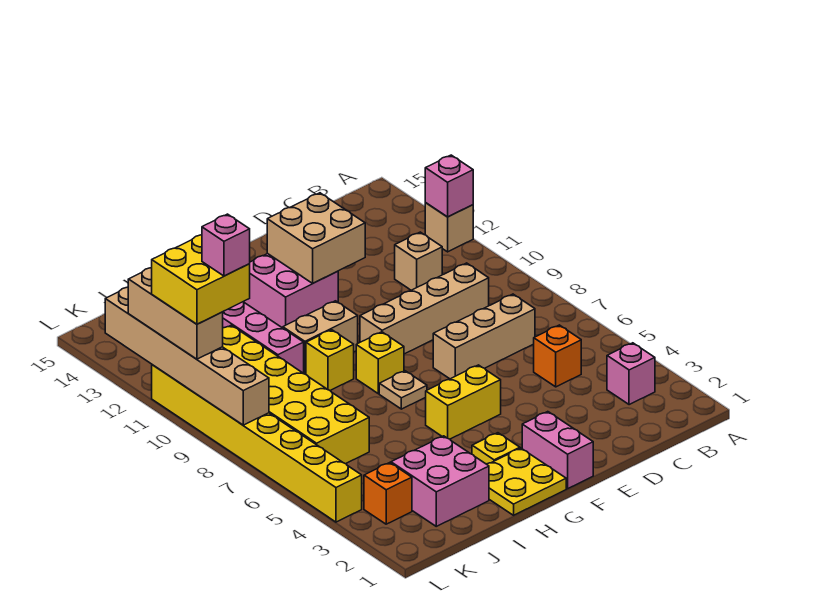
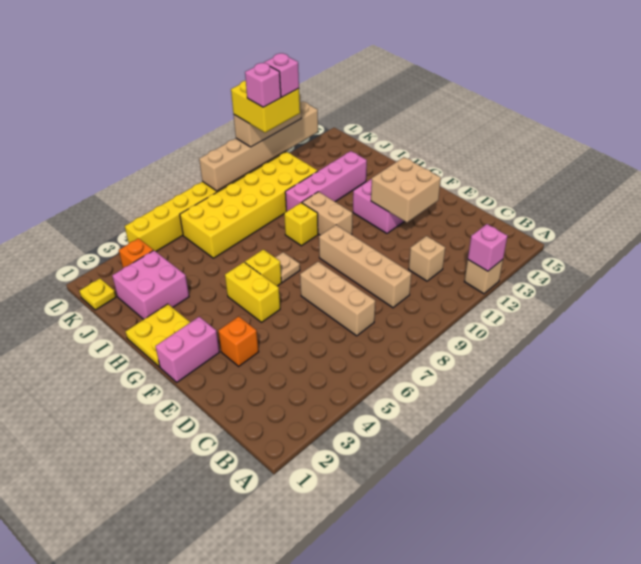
pink brick B3 level 1 -> pink brick K11 level 5
orange brick C5 level 1 -> orange brick E3 level 1
yellow plate G3 level 1 -> yellow plate K1 level 1
yellow brick G8 level 1 -> yellow brick G6 level 1

